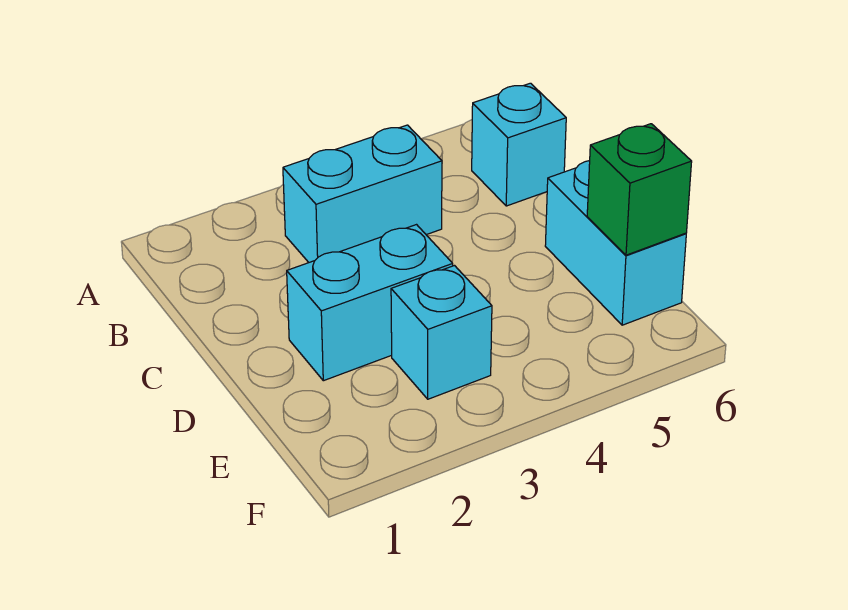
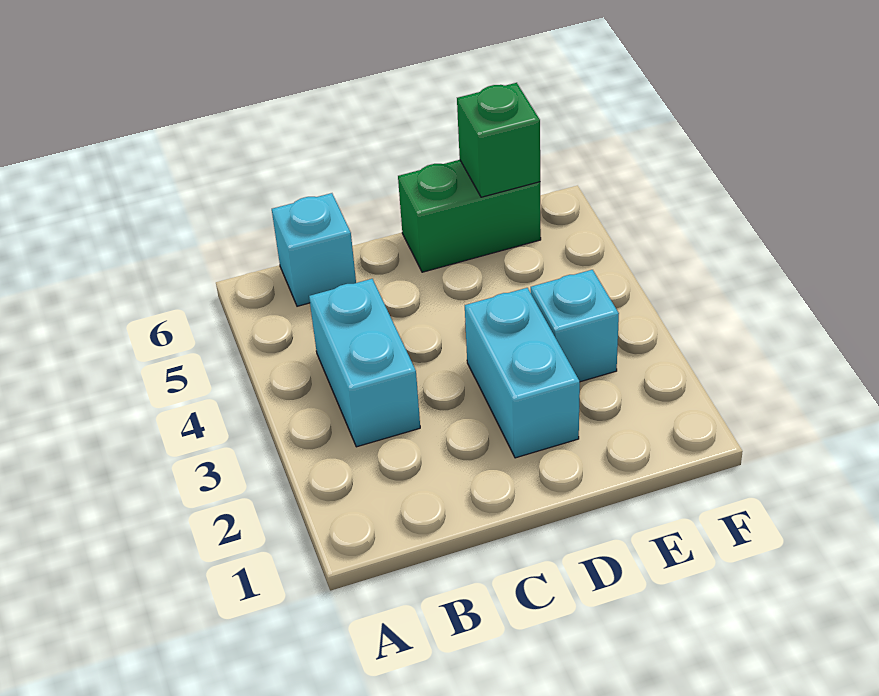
cyan brick D6:E6 level 1 -> green brick D6:E6 level 1

